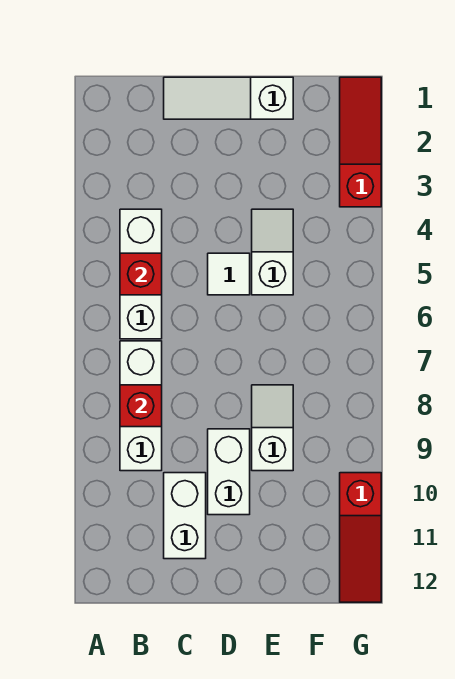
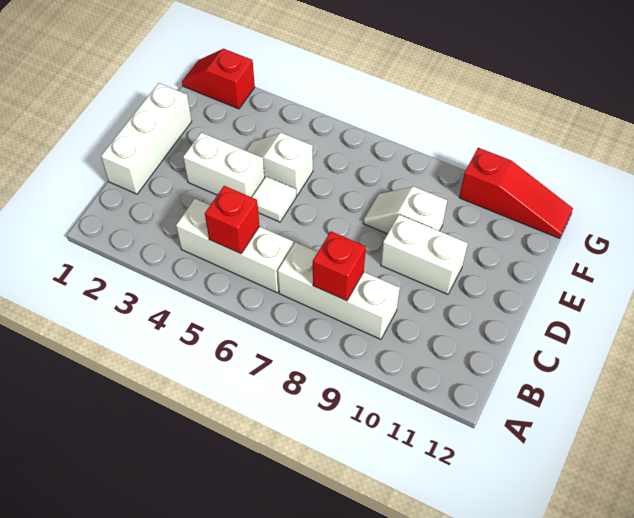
white slope C1:E1 level 1 top E -> white brick C1:E1 level 1
white brick C10:C11 level 1 -> white brick D3:D4 level 1
red slope G1:G3 level 1 top 3 -> red slope G1:G2 level 1 top 2

